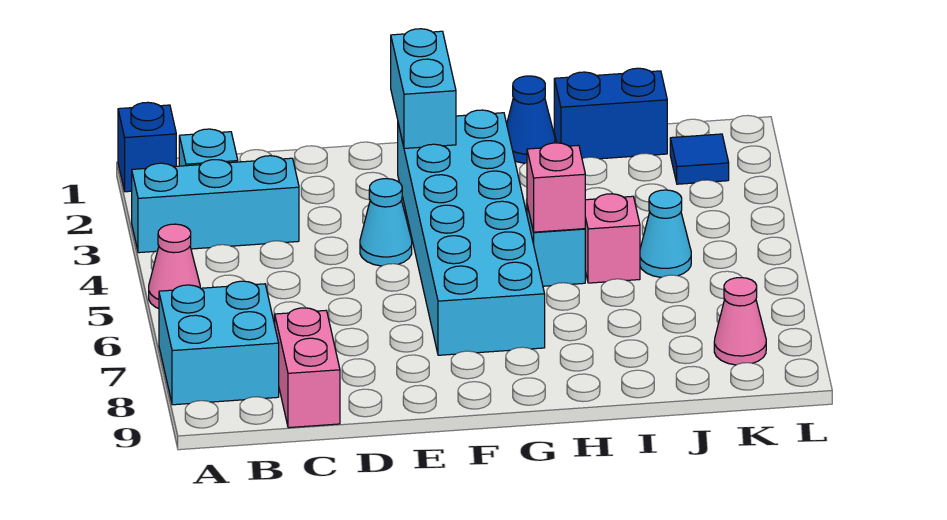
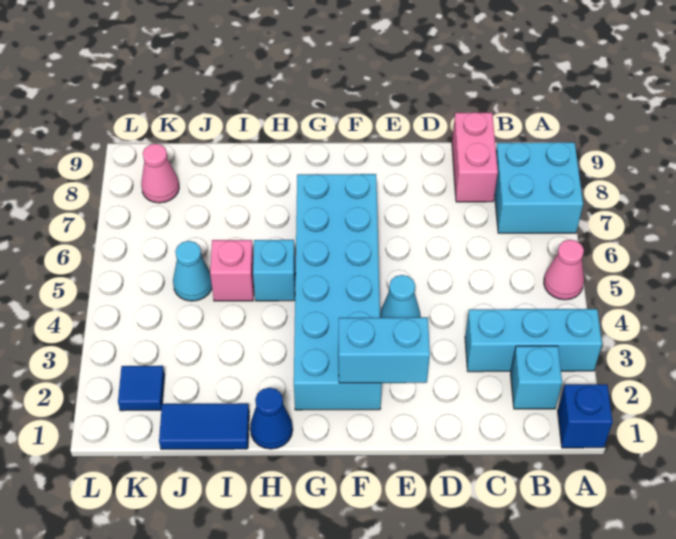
cyan brick F1:F2 level 2 -> cyan brick E2:F2 level 2
pink brick H5 level 2 -> none
blue brick I1:J1 level 1 -> blue tile I1:J1 level 1

